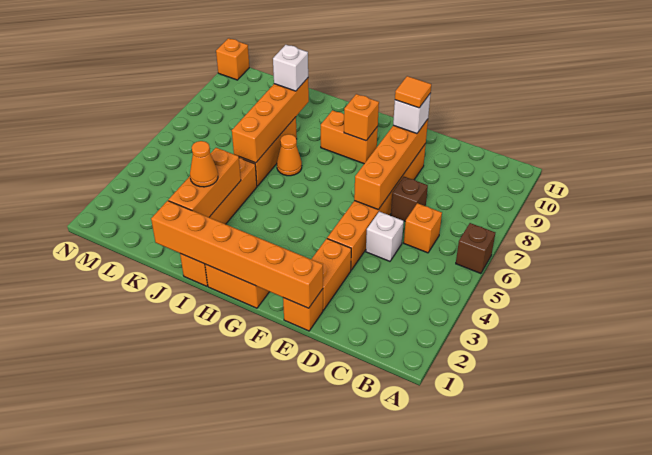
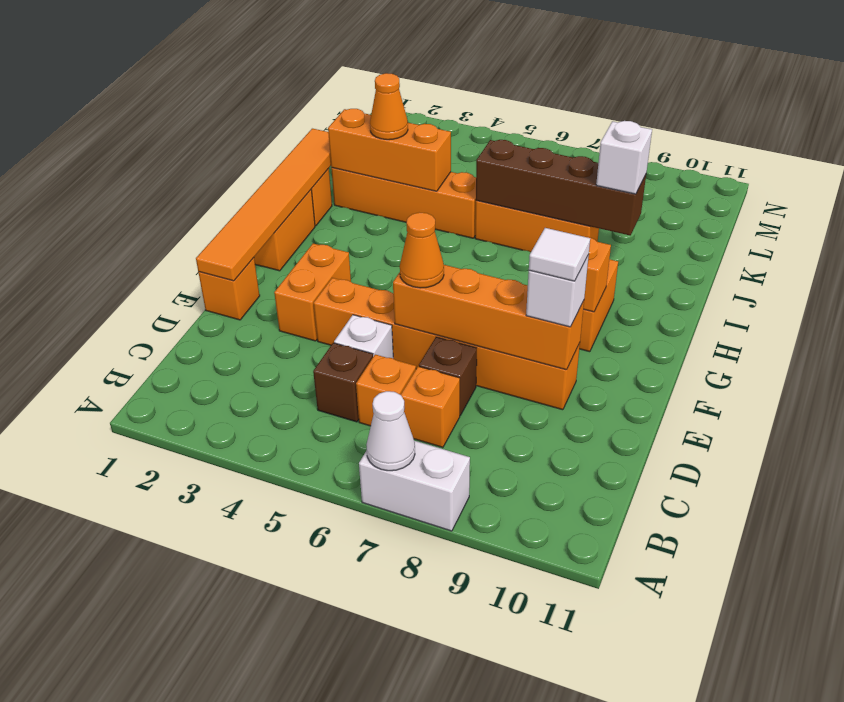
brown brick A6 level 1 -> brown brick C5 level 1
none -> white brick A7:A8 level 1
none -> white cone A7 level 2
orange brick E1:J1 level 2 -> orange tile E1:J1 level 2
orange brick E2:E3 level 1 -> orange brick E3:F3 level 1
orange tile E9 level 4 -> white tile E9 level 4
orange cone I7 level 1 -> orange cone E6 level 3
orange brick J6:J9 level 2 -> brown brick J6:J9 level 2
orange brick N11 level 1 -> orange brick C7 level 1

